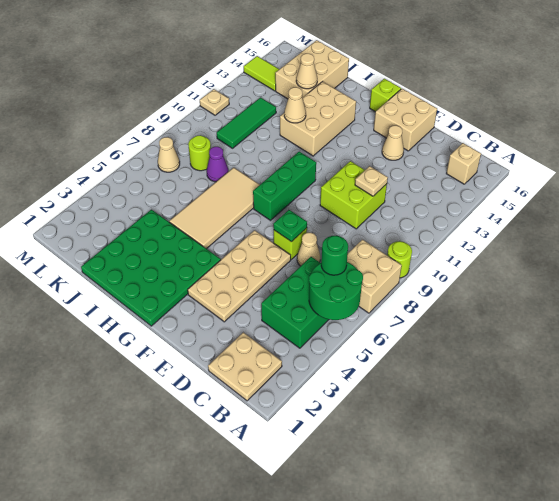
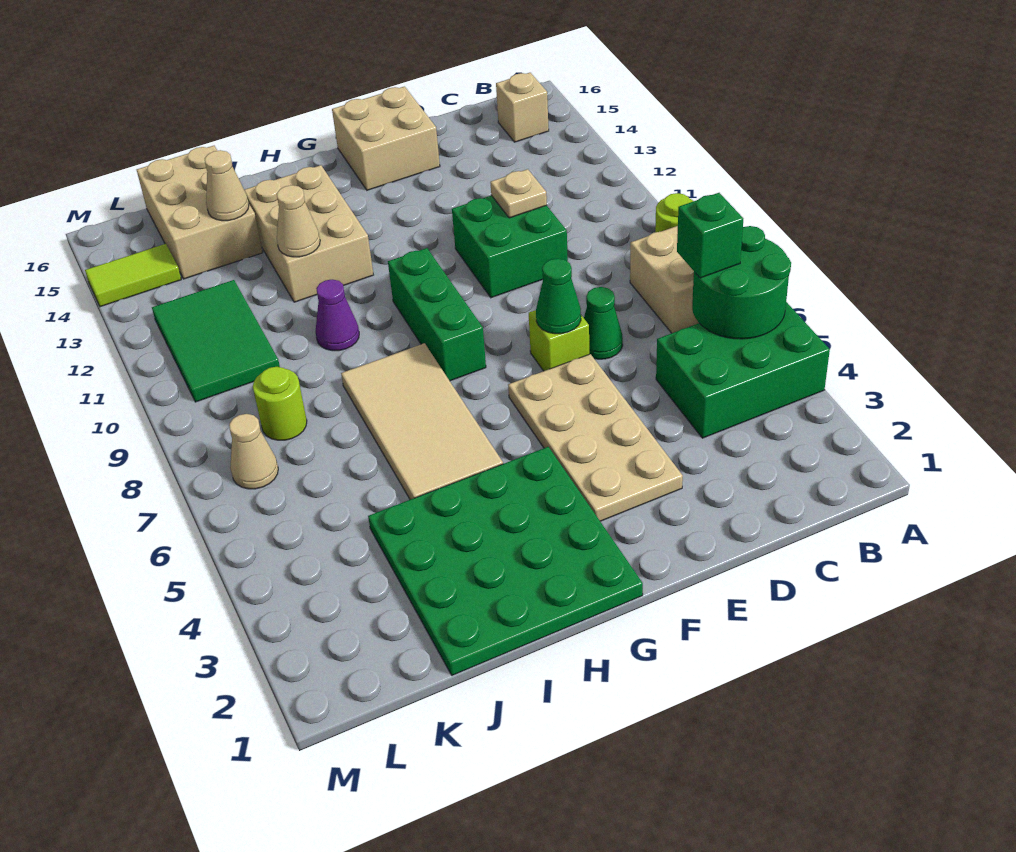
tan plate B1:C2 level 1 -> none
green brick B4:C6 level 1 -> green brick A4:C5 level 1
green round brick B6 level 3 -> green brick B6 level 3
tan cone D7 level 1 -> green cone D7 level 1
lime brick D10:E11 level 1 -> green brick D10:E11 level 1
green plate E7 level 2 -> green cone E7 level 2
tan cone E14 level 1 -> none
lime brick G16 level 1 -> none
purple cone J8 level 1 -> purple cone I10 level 1
green tile K10:K12 level 1 -> green tile K10:L12 level 1
tan plate M11 level 1 -> none

